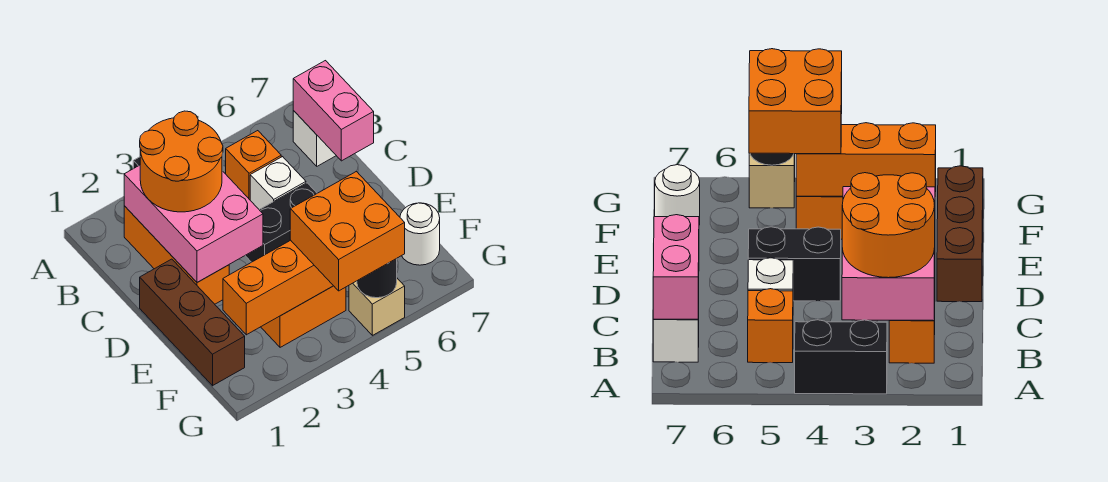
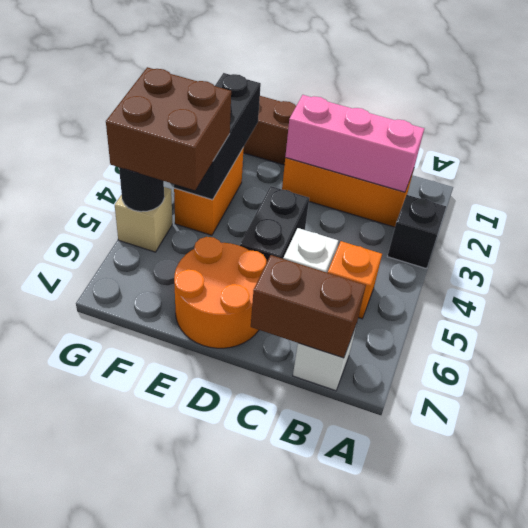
black brick A3:A4 level 1 -> black brick A3 level 1
pink brick B2:D3 level 2 -> pink brick B2:D2 level 2
orange round brick B2:C3 level 3 -> orange round brick D6:E7 level 1
pink brick B7:C7 level 2 -> brown brick B7:C7 level 2
orange brick F2:F4 level 2 -> black brick F2:F4 level 2
orange brick F4:G5 level 3 -> brown brick F4:G5 level 3
white round brick F7 level 1 -> none

